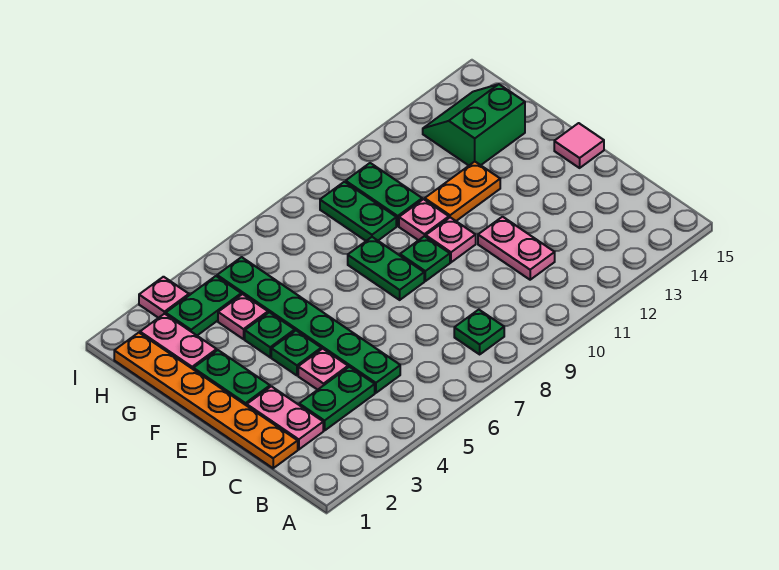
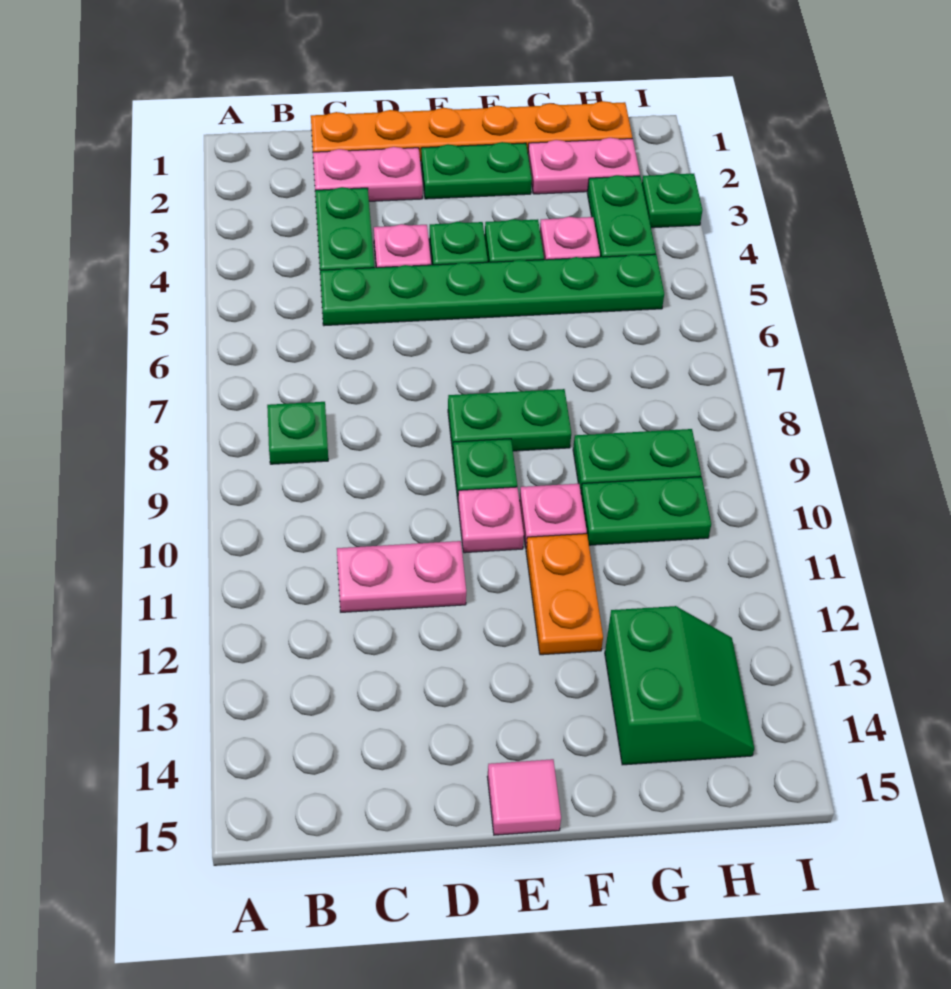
pink plate I3 level 1 -> green plate I3 level 1

